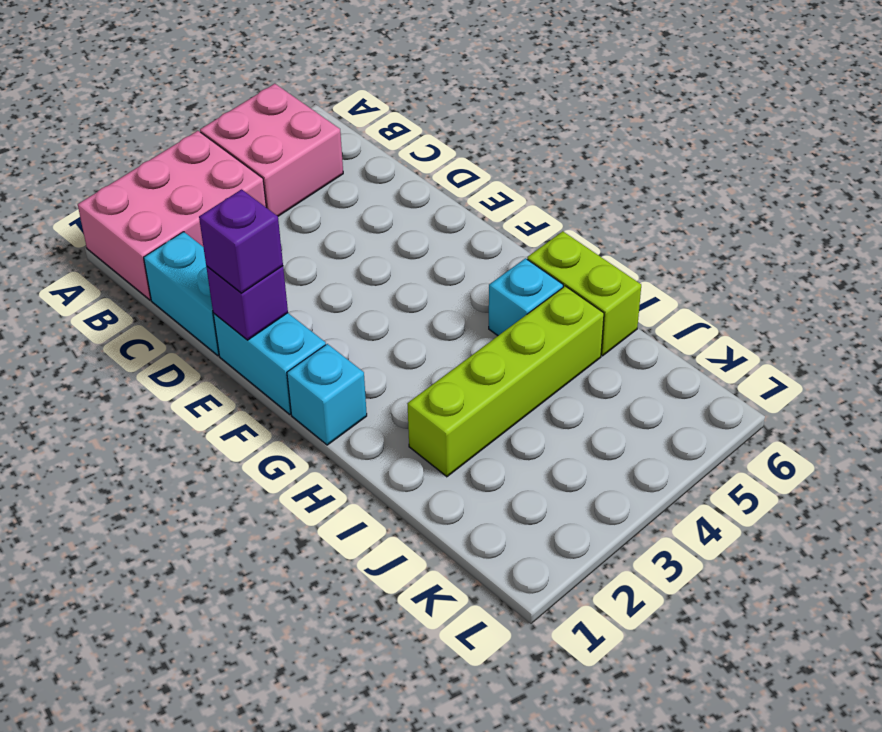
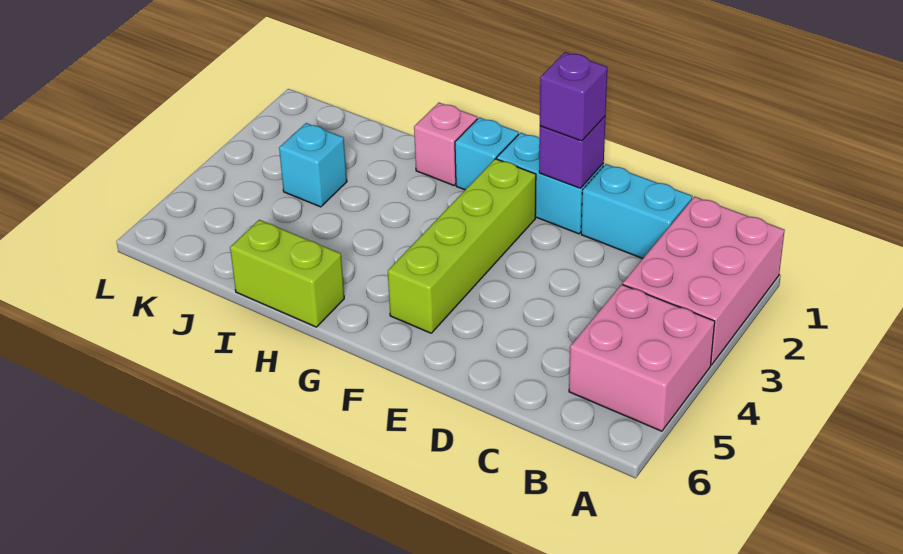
none -> pink brick H1 level 1
cyan brick H5 level 1 -> cyan brick J3 level 1
lime brick I2:I5 level 1 -> lime brick F2:F5 level 1

